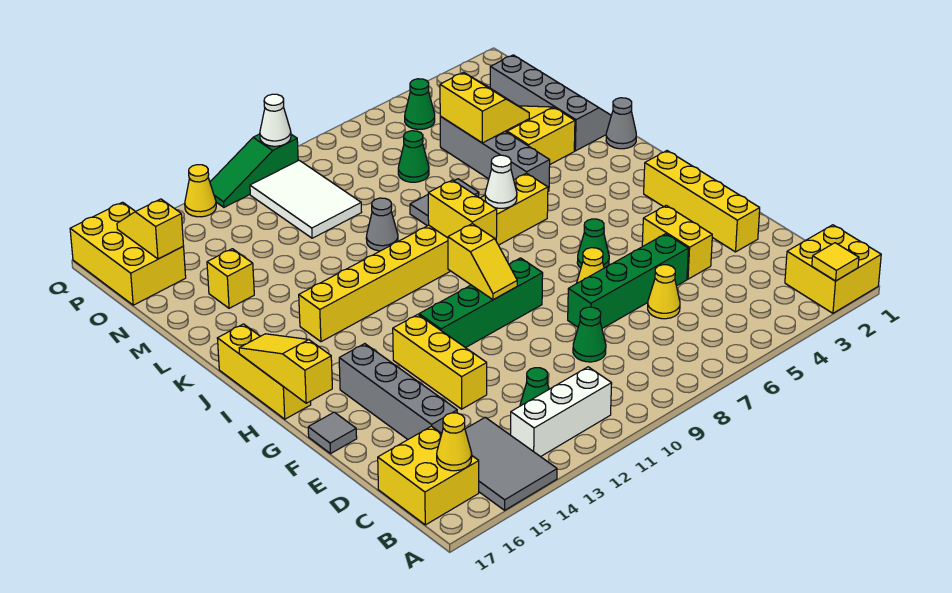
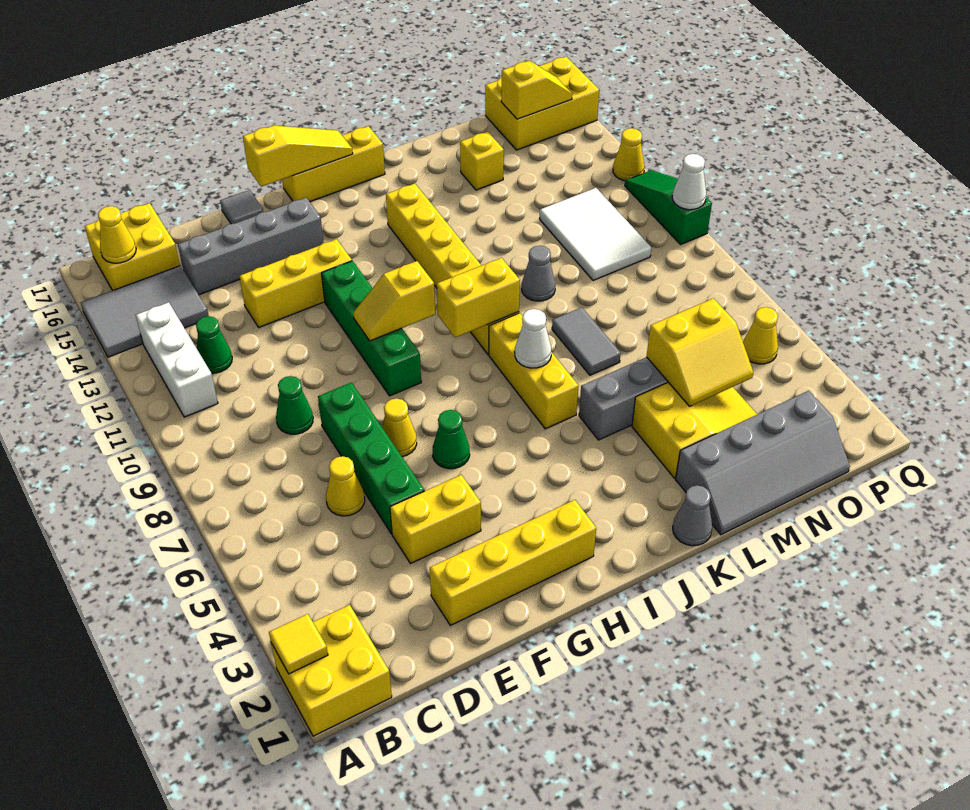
green cone N7 level 1 -> none
white tile N10:P11 level 1 -> white tile N10:O12 level 1
green cone P5 level 1 -> yellow cone P5 level 1

